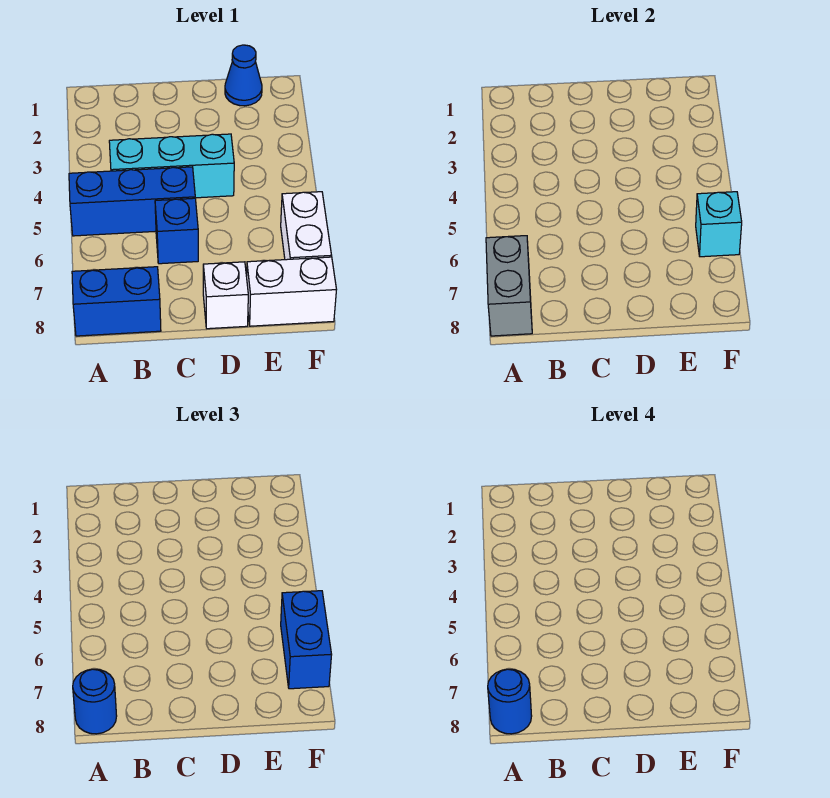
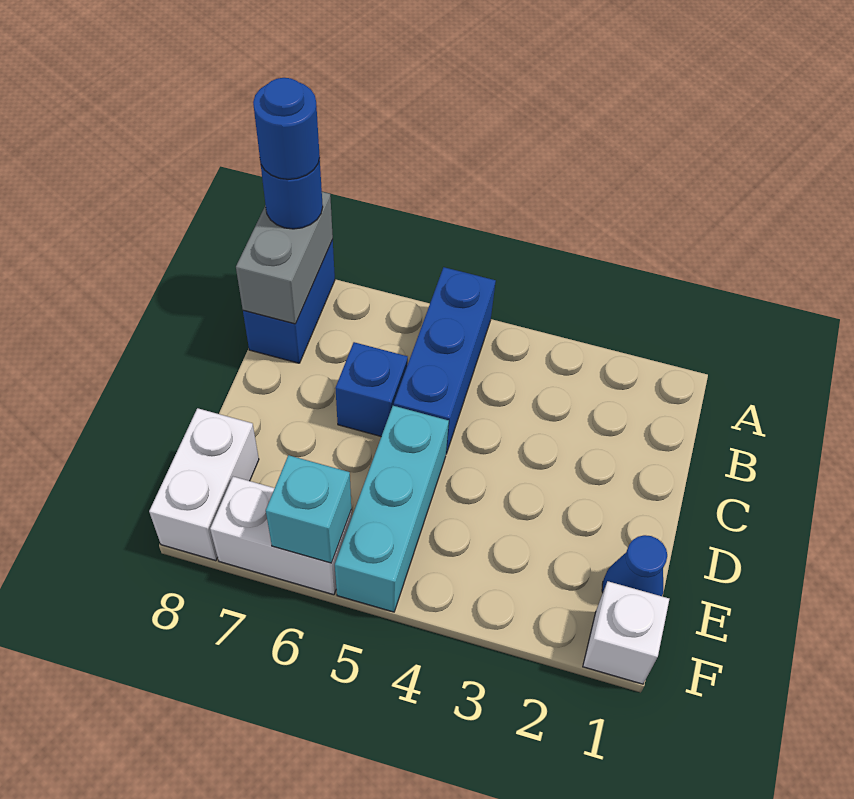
grey brick A7:A8 level 2 -> grey brick A8:B8 level 2
cyan brick B4:D4 level 1 -> cyan brick D5:F5 level 1
white brick D8 level 1 -> white brick F1 level 1
blue brick F6:F7 level 3 -> none

